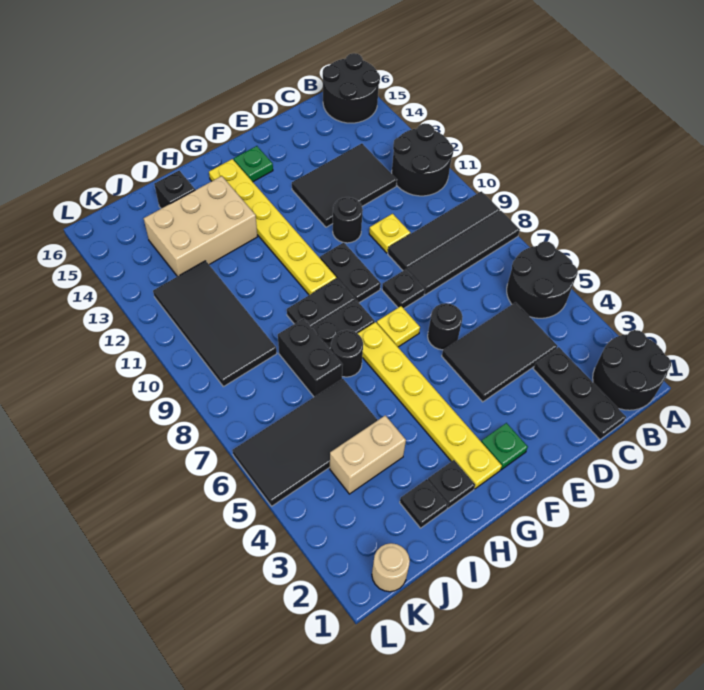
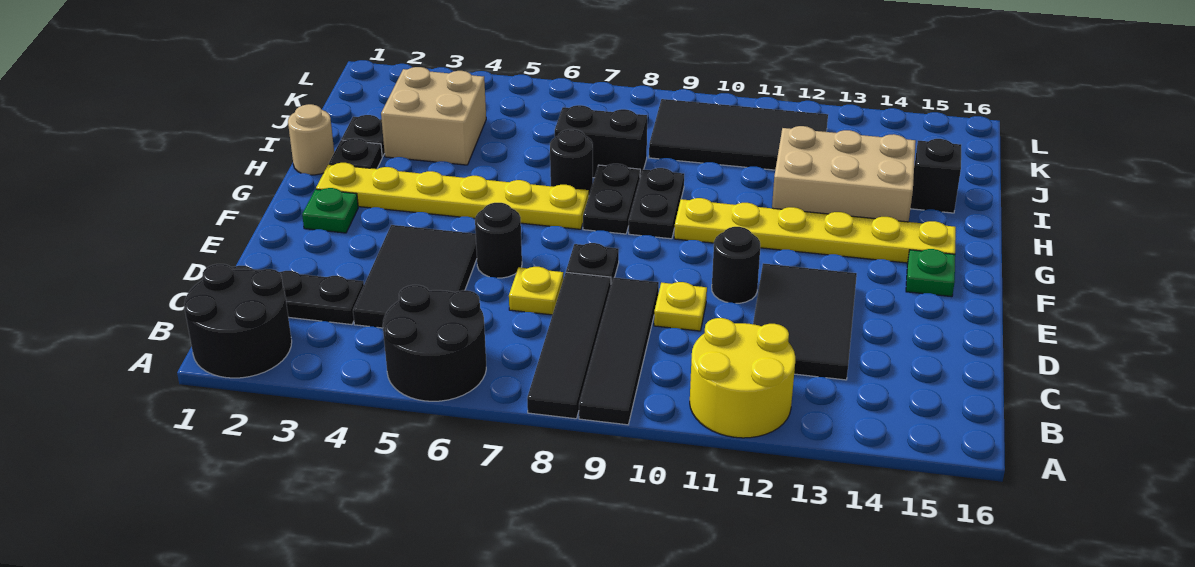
black round brick A11:B12 level 1 -> yellow round brick A11:B12 level 1
black round brick A15:B16 level 1 -> none
yellow plate F7 level 1 -> yellow plate D7 level 1
black plate F9:F10 level 1 -> none
tan brick H13:J14 level 1 -> tan brick H12:I14 level 1
tan brick I4:J4 level 1 -> tan brick I3:J4 level 1
black tile I5:L6 level 1 -> none
tan round brick K1 level 1 -> tan round brick H1 level 1

